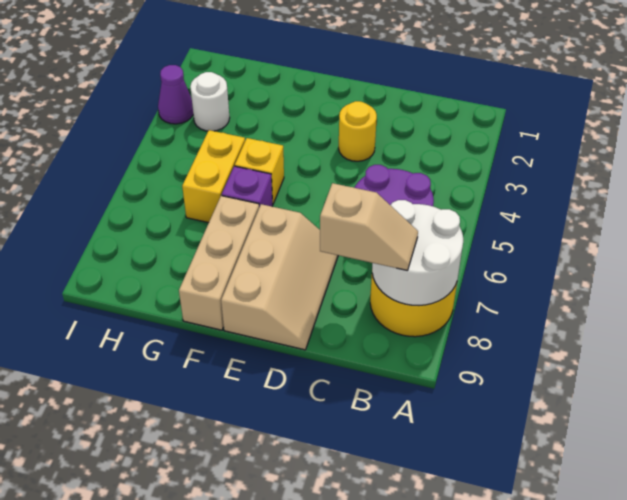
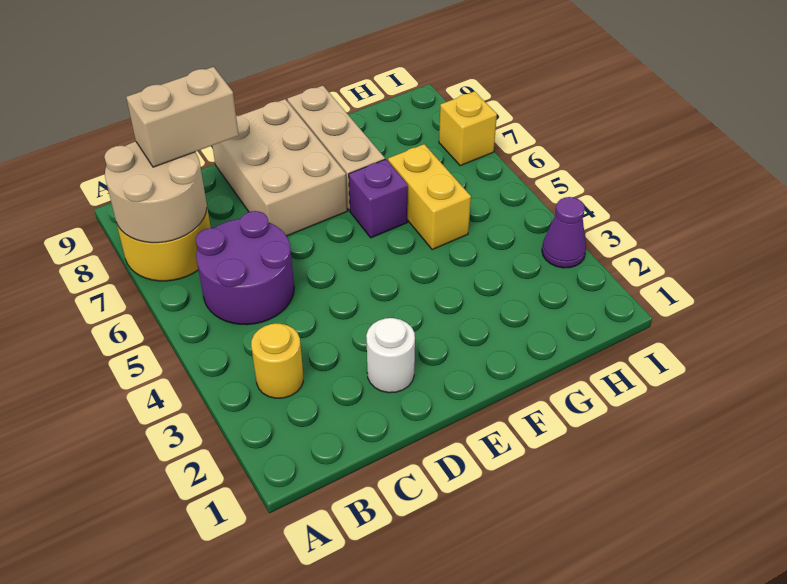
white round brick A7:B8 level 2 -> tan round brick A7:B8 level 2
tan slope B8:C8 level 3 top C -> tan brick B8:C8 level 3
yellow round brick D3 level 1 -> yellow round brick B3 level 1
tan slope D7:E9 level 1 top E -> tan brick D7:E9 level 1
yellow brick F5 level 1 -> yellow brick I7 level 1
white round brick H3 level 1 -> white round brick D2 level 1

